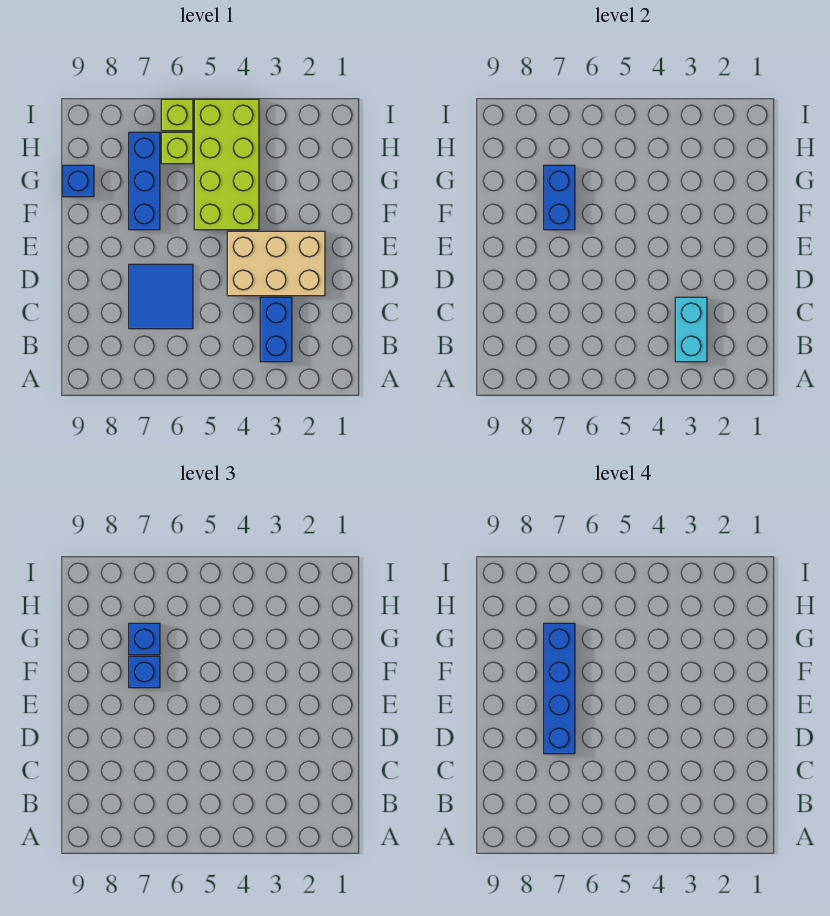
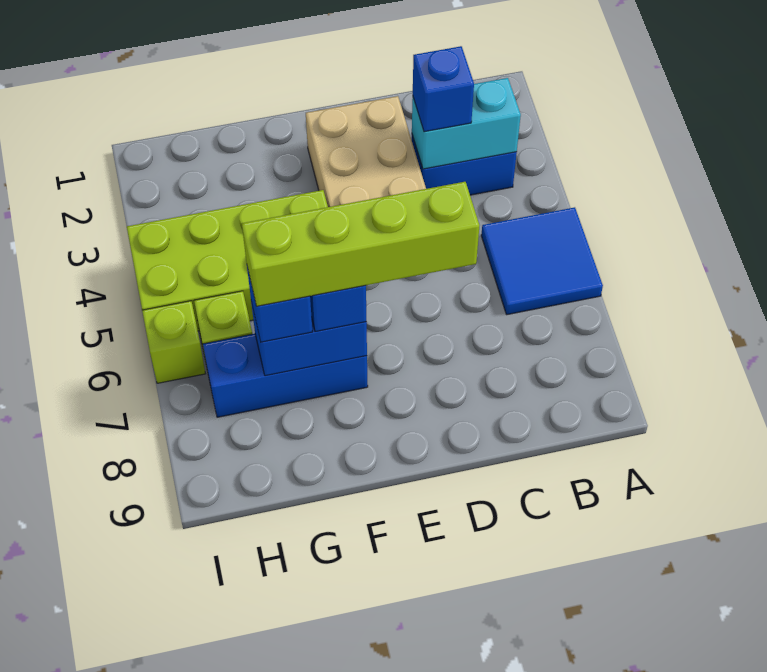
blue tile C6:D7 level 1 -> blue tile A5:B6 level 1
blue brick D7:G7 level 4 -> lime brick D7:G7 level 4
blue brick G9 level 1 -> blue brick C3 level 3

